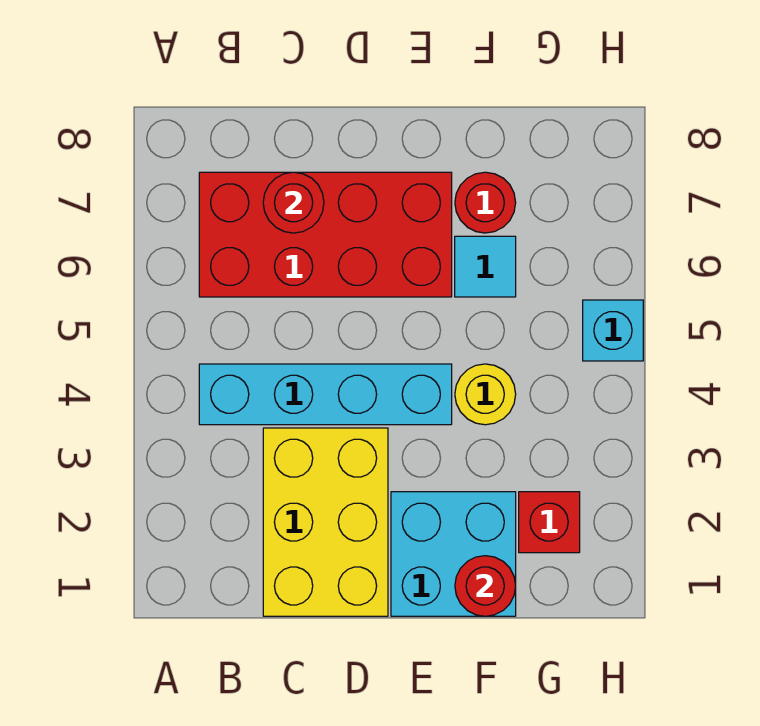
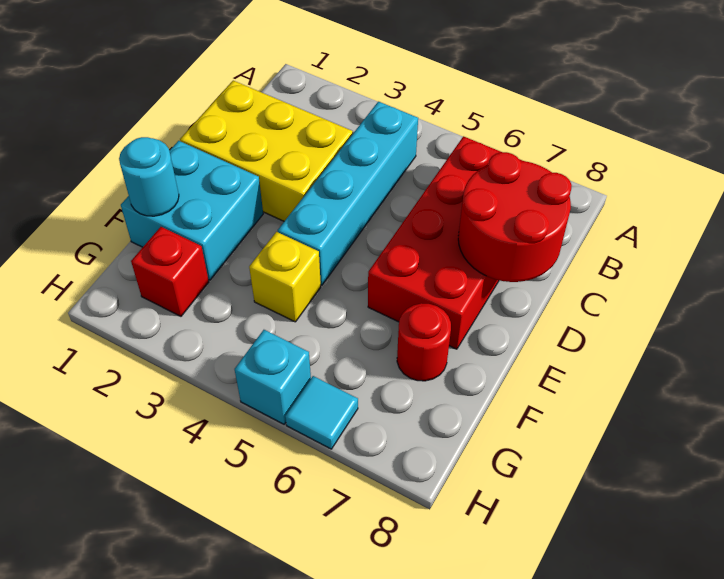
red round brick C7 level 2 -> red round brick C7:D8 level 2
red round brick F1 level 2 -> cyan round brick F1 level 2
yellow round brick F4 level 1 -> yellow brick F4 level 1
cyan tile F6 level 1 -> cyan tile H6 level 1

